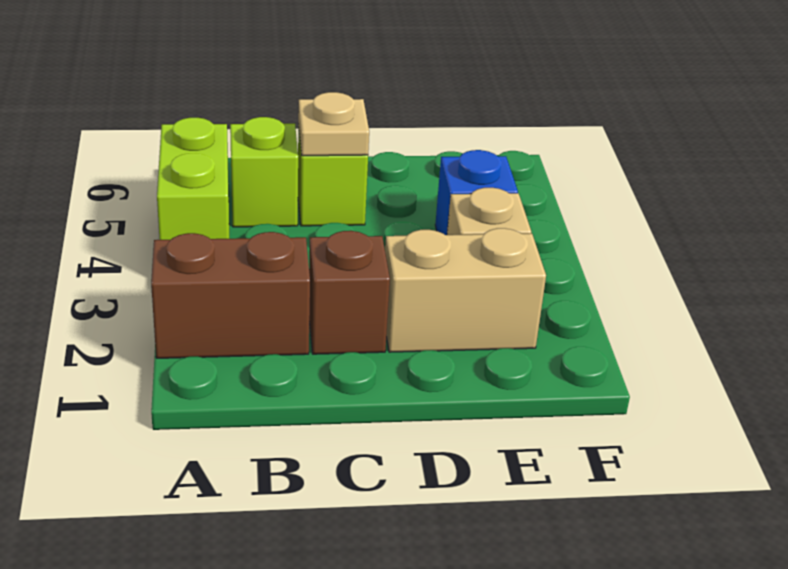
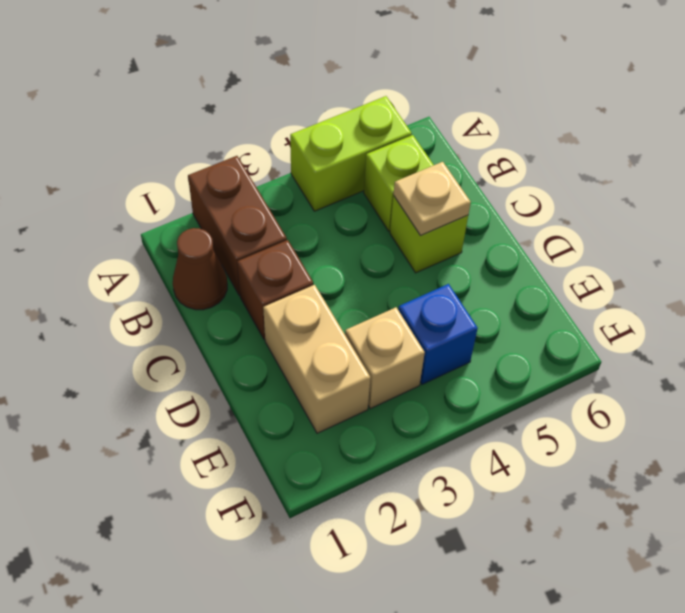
none -> brown cone B1 level 1

